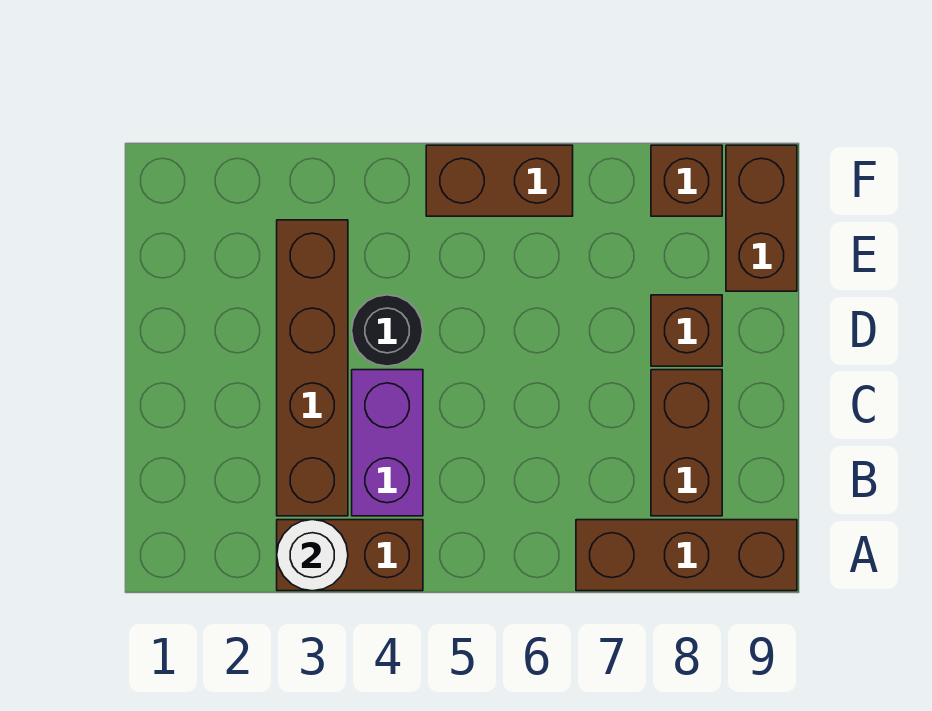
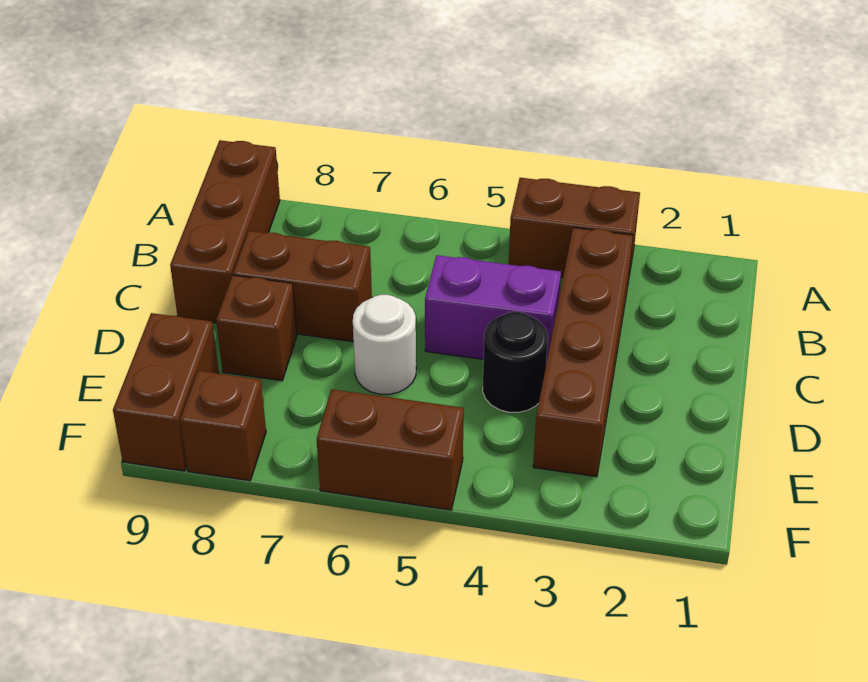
white round brick A3 level 2 -> white round brick D6 level 1
brown brick A7:A9 level 1 -> brown brick A9:C9 level 1
purple brick B4:C4 level 1 -> purple brick C4:C5 level 1
brown brick B8:C8 level 1 -> brown brick C7:C8 level 1

